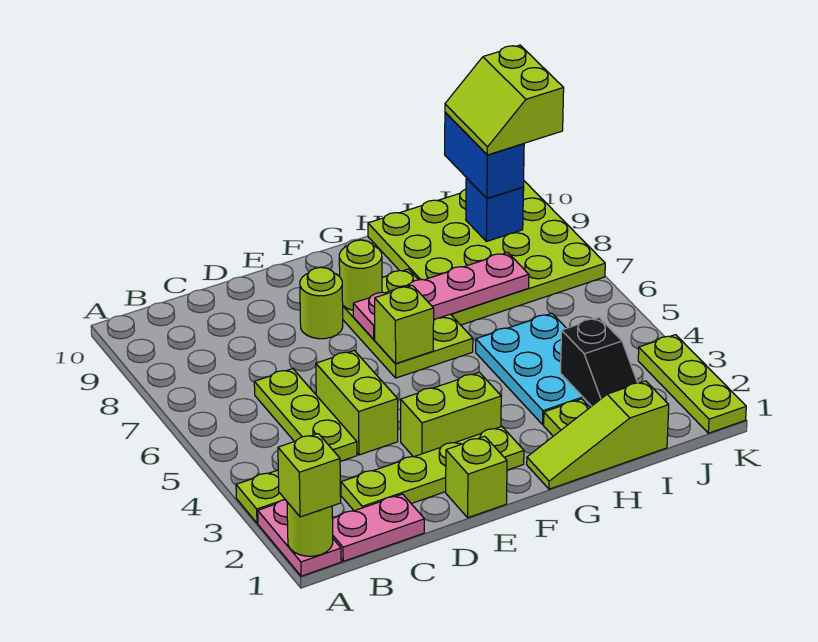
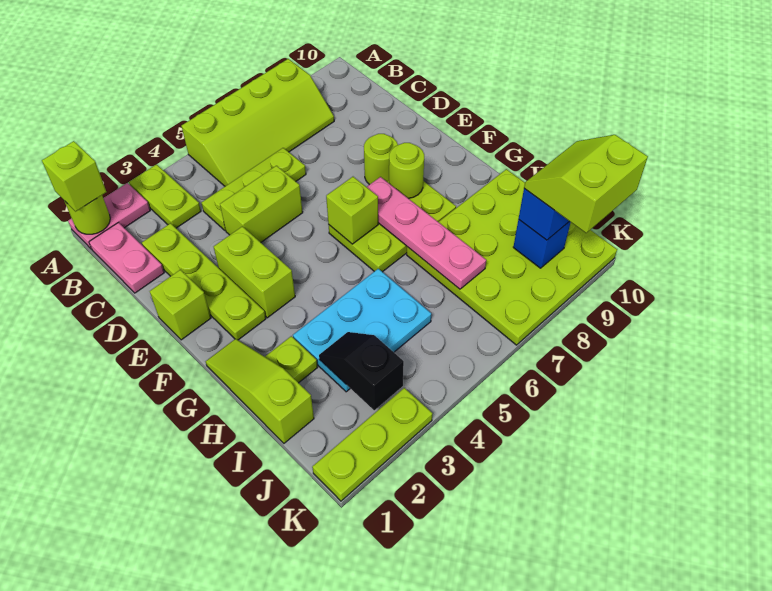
none -> lime slope A5:B8 level 1 top A
black slope I2:I3 level 2 top 3 -> black slope I3:J3 level 2 top J

